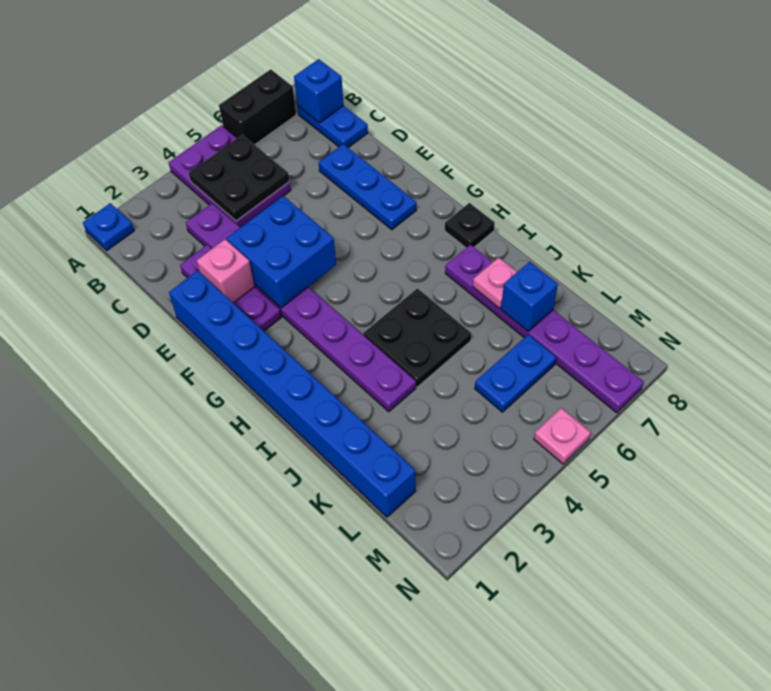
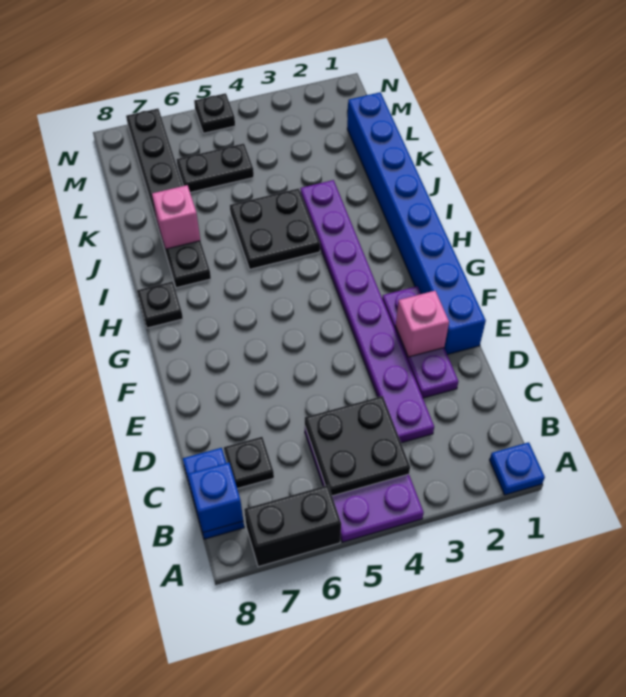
none -> black plate C7 level 1
blue plate D7:F7 level 1 -> none
blue brick E3:F4 level 2 -> none
purple plate I7:N7 level 1 -> black plate I7:N7 level 1
pink plate J7 level 2 -> pink brick J7 level 2
blue brick K7 level 2 -> none
blue plate L5:L6 level 1 -> black plate L5:L6 level 1
pink plate N5 level 1 -> black plate N5 level 1

